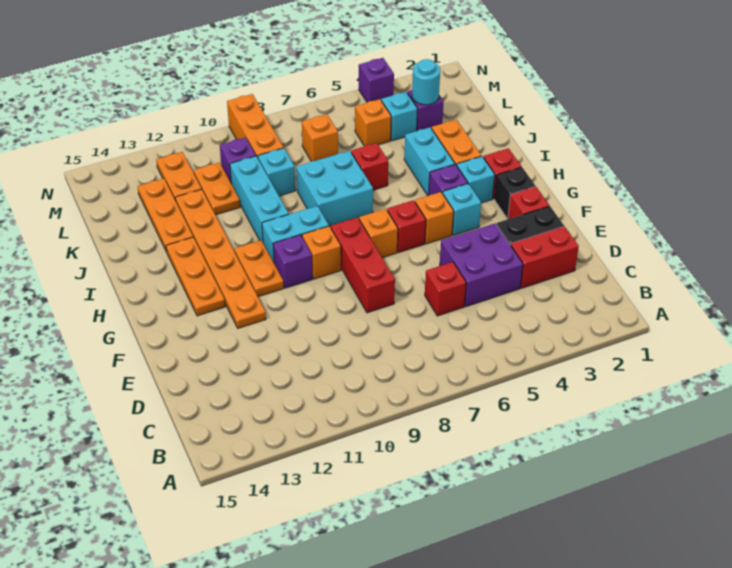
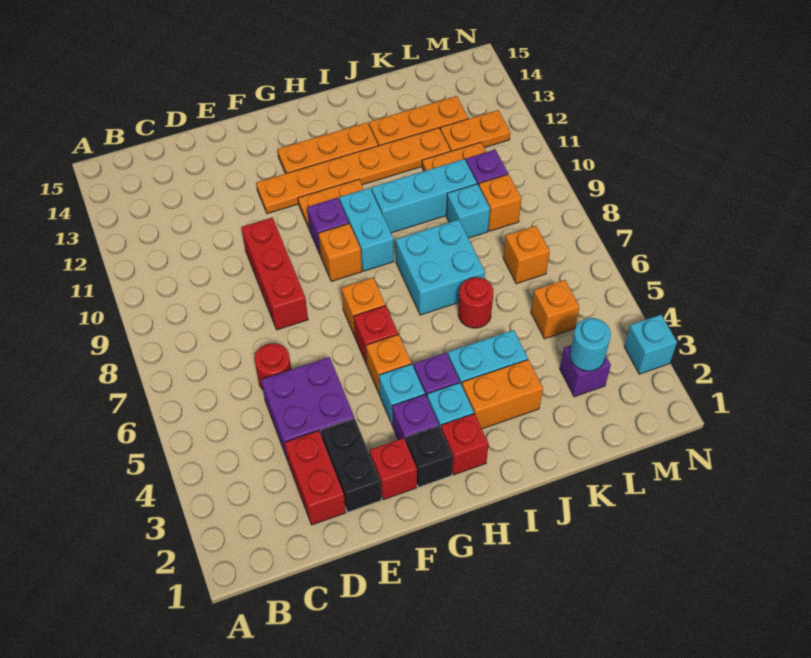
red brick D6 level 1 -> red round brick D6 level 1
red brick E8:G8 level 1 -> red brick E8:E10 level 1
red brick J6 level 1 -> red round brick J6 level 1
cyan brick L4 level 1 -> cyan brick N3 level 1
orange brick L9:N9 level 1 -> orange brick L9 level 1
purple brick N4 level 1 -> purple brick G3 level 1

